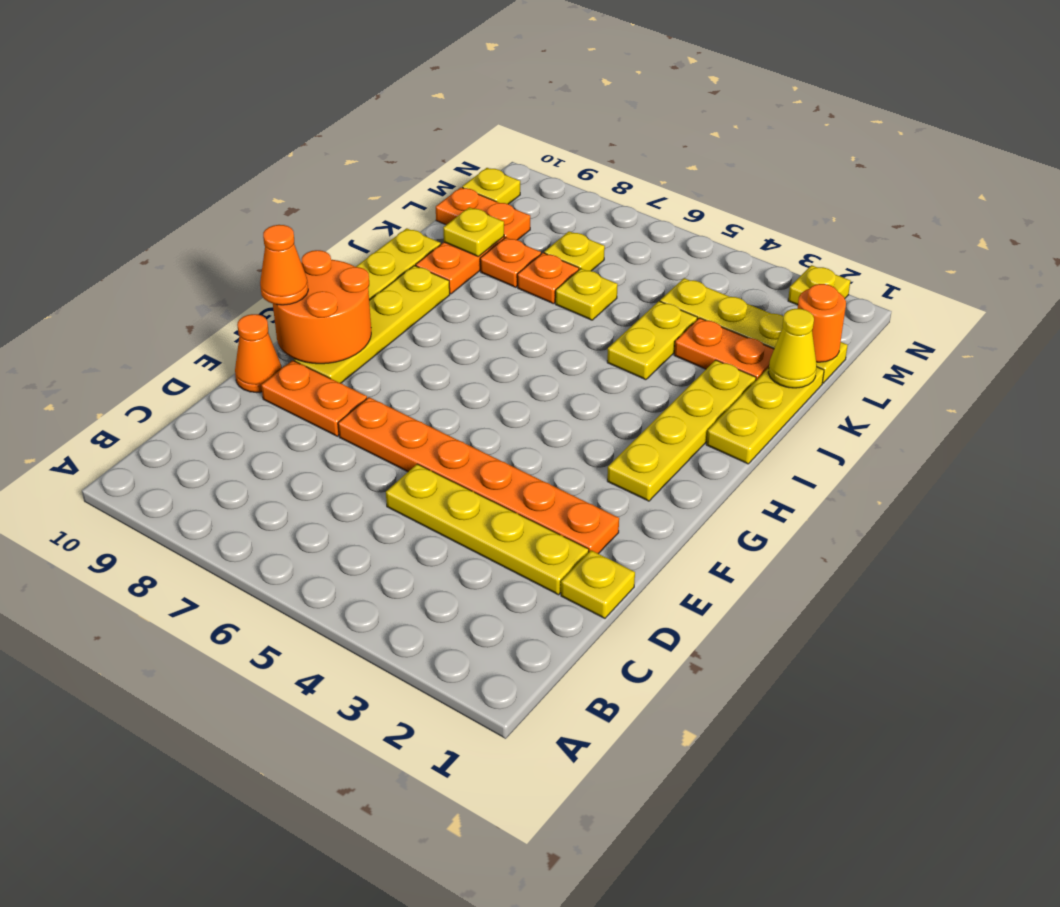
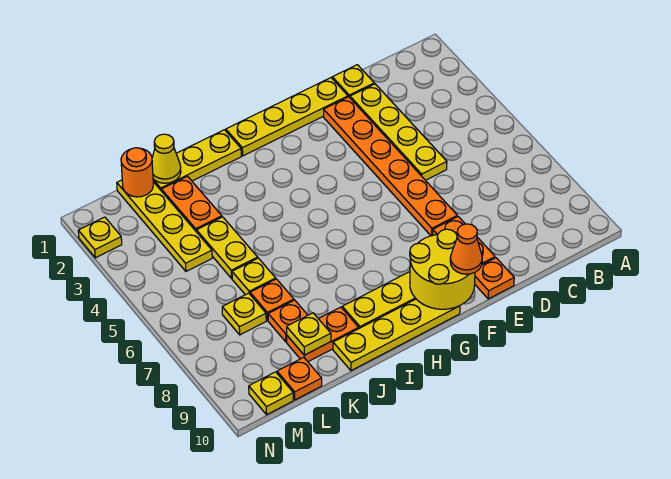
orange cone E10 level 1 -> orange plate E10 level 1
orange round brick F9:G10 level 2 -> yellow round brick F9:G10 level 2
yellow plate G2:J2 level 1 -> yellow plate E1:H1 level 1
yellow plate J4:K4 level 1 -> yellow plate K4:K5 level 1
orange plate L9:L10 level 1 -> orange plate L10 level 1

